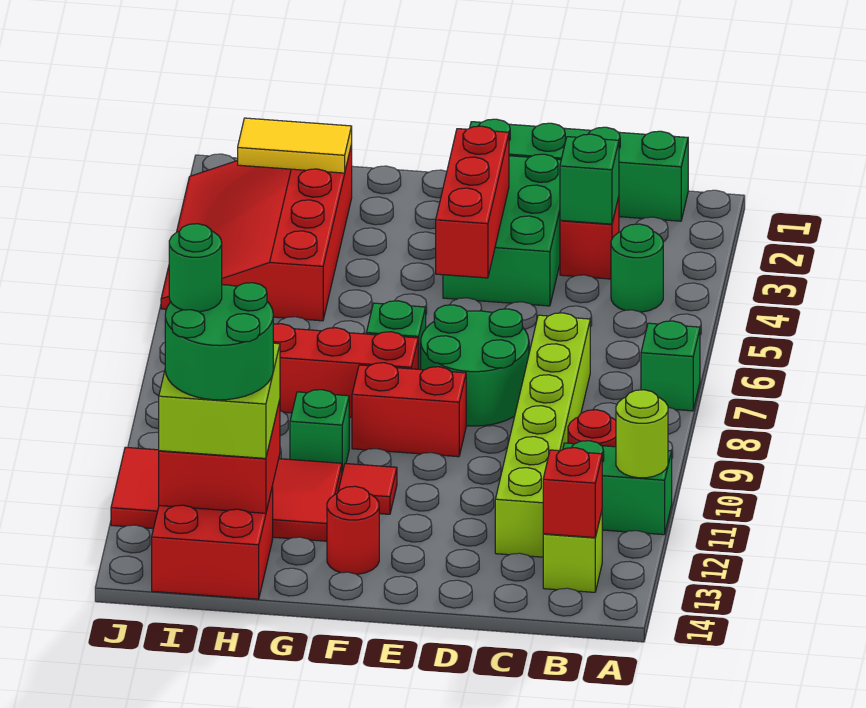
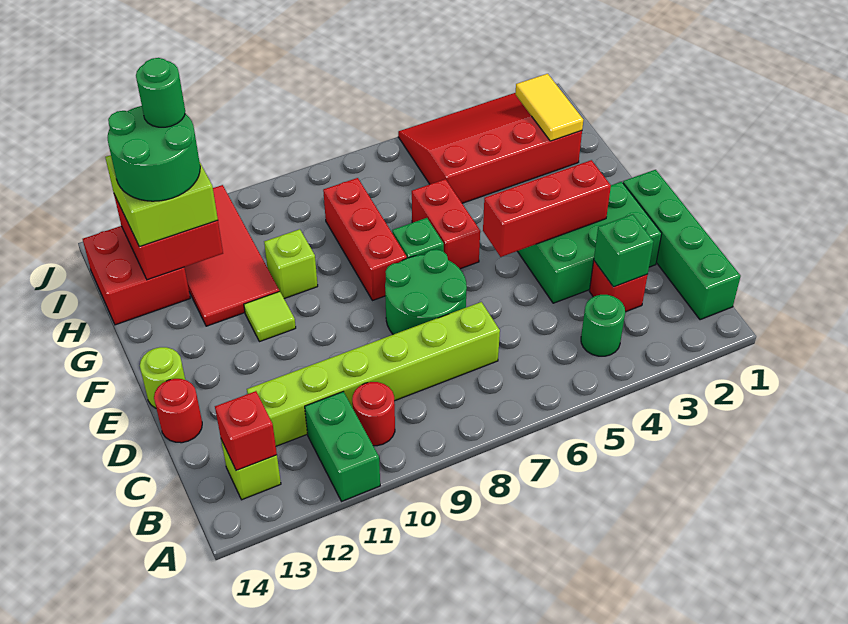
green brick A7 level 1 -> none
lime round brick A11 level 2 -> lime round brick E14 level 1
red brick E9:F9 level 1 -> red brick F6:G6 level 1
red tile F11 level 1 -> lime tile F11 level 1
red round brick F13 level 1 -> red round brick D14 level 1
green brick G10 level 1 -> lime brick G10 level 1

